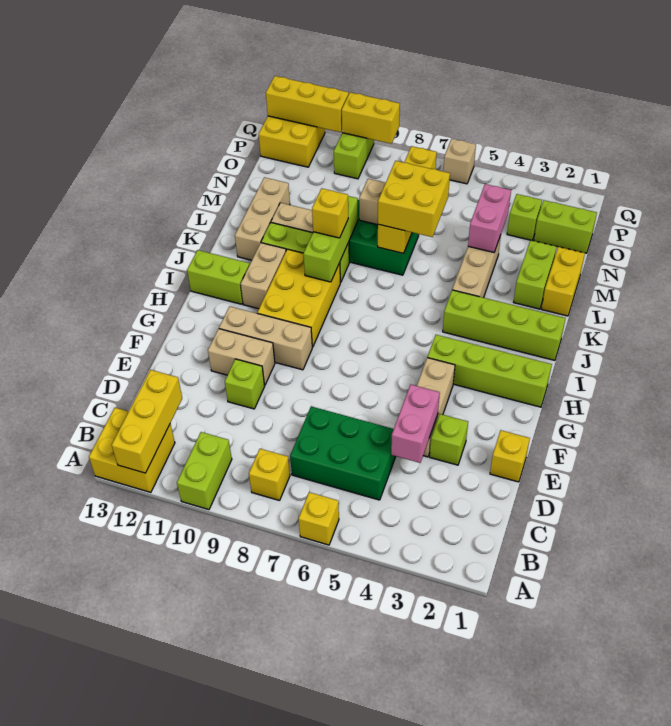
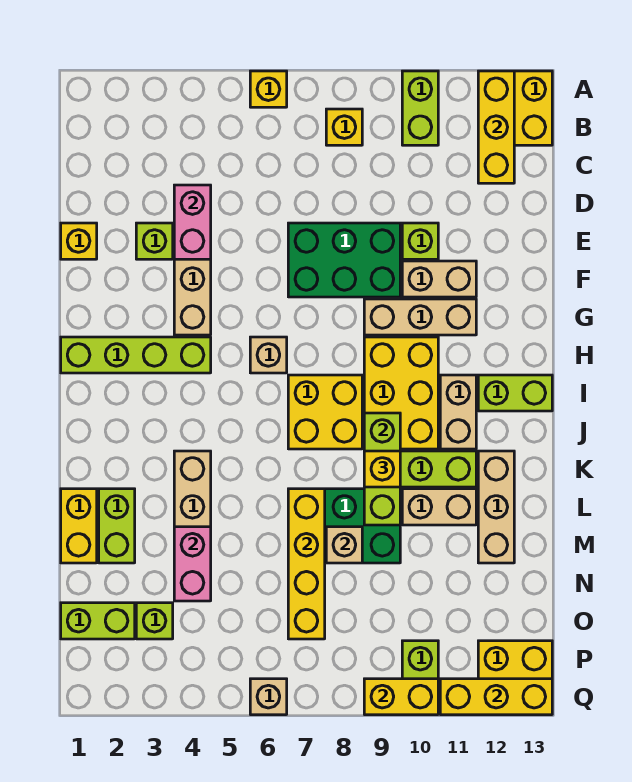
green brick C5:D7 level 1 -> green brick E7:F9 level 1
none -> tan brick H6 level 1
lime brick J1:J4 level 1 -> none
yellow brick L6:M7 level 3 -> yellow brick I7:J8 level 1

